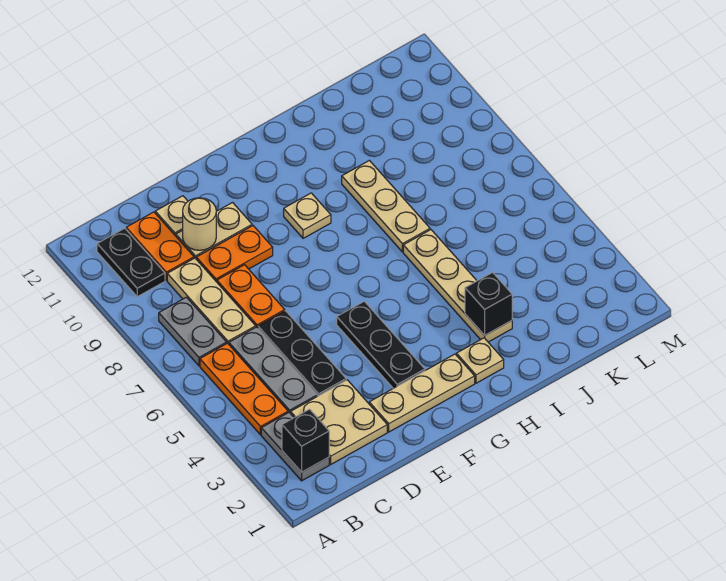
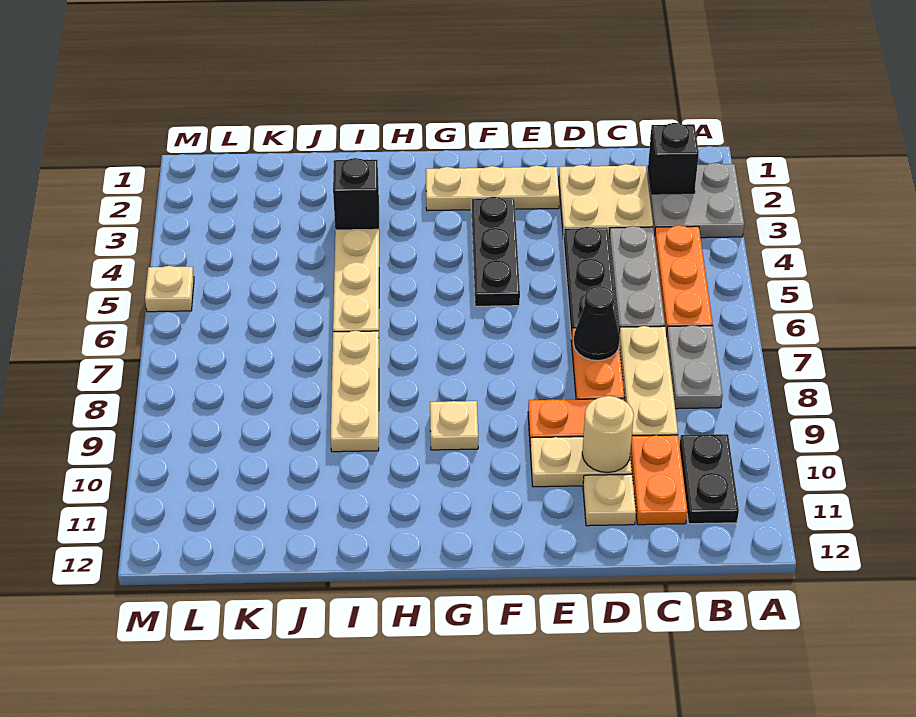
grey plate B2:B3 level 1 -> grey plate A2:B3 level 1
none -> black cone D7 level 2
tan plate H2 level 1 -> tan plate M5 level 1

